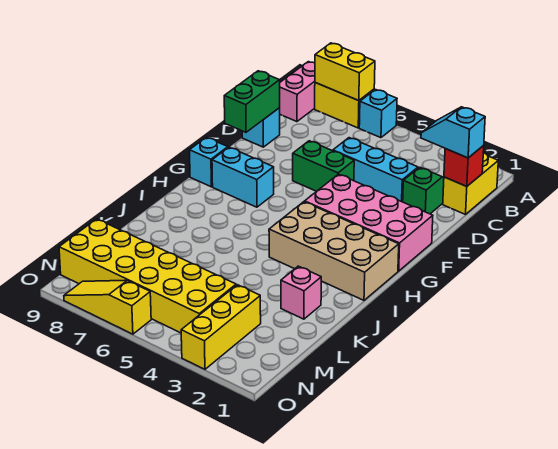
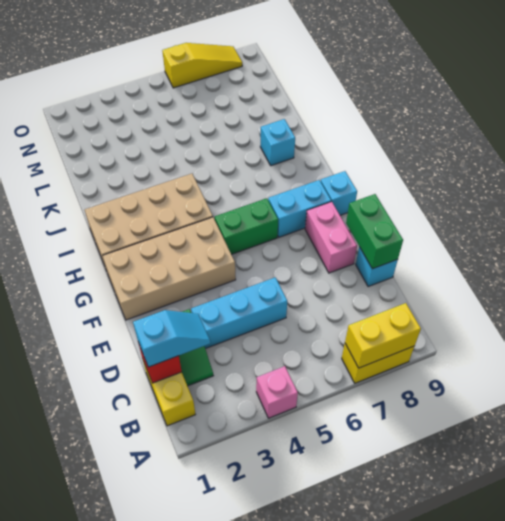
cyan brick A6 level 1 -> cyan brick J8 level 1
pink brick A9:B9 level 1 -> pink brick E8:F8 level 1
green brick E5:E6 level 1 -> green brick G5:G6 level 1
pink brick F1:G4 level 1 -> tan brick F1:G4 level 1
pink brick K2 level 1 -> pink brick A4 level 1
yellow brick M3:O3 level 1 -> none
yellow brick M4:N9 level 1 -> none

